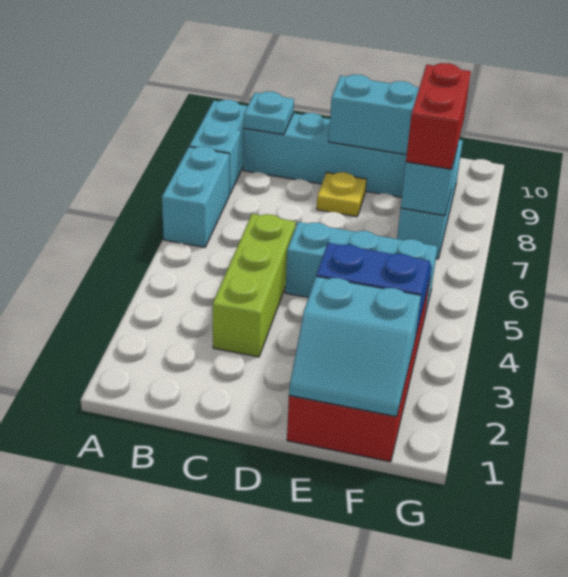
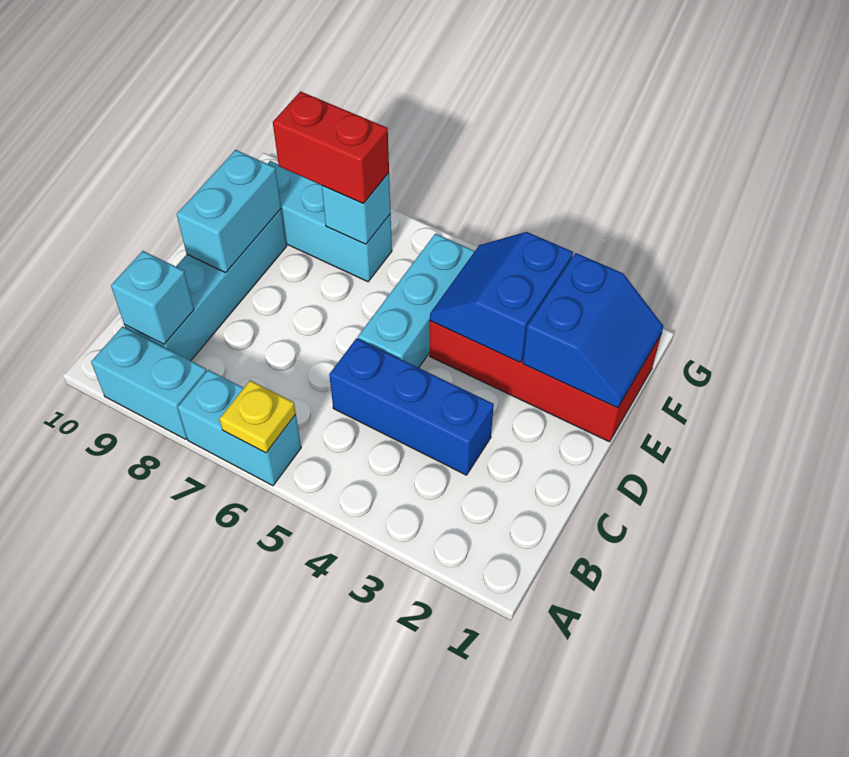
cyan plate B9 level 2 -> cyan brick B9 level 2
lime brick C3:C5 level 1 -> blue brick C3:C5 level 1
yellow plate D8 level 1 -> yellow plate A6 level 2
cyan slope E1:F2 level 2 top 2 -> blue slope E1:F2 level 2 top 2

